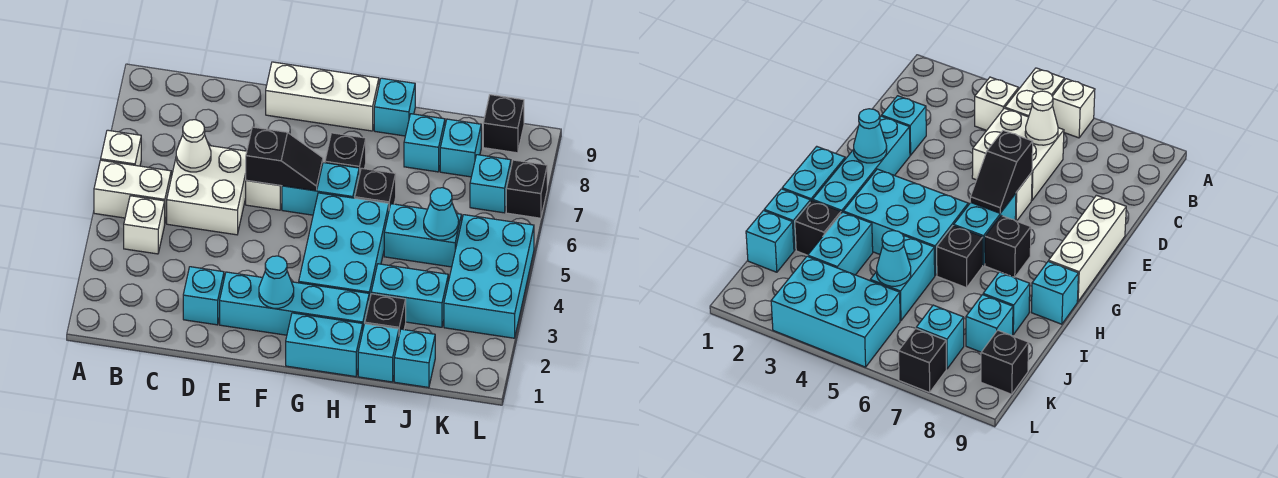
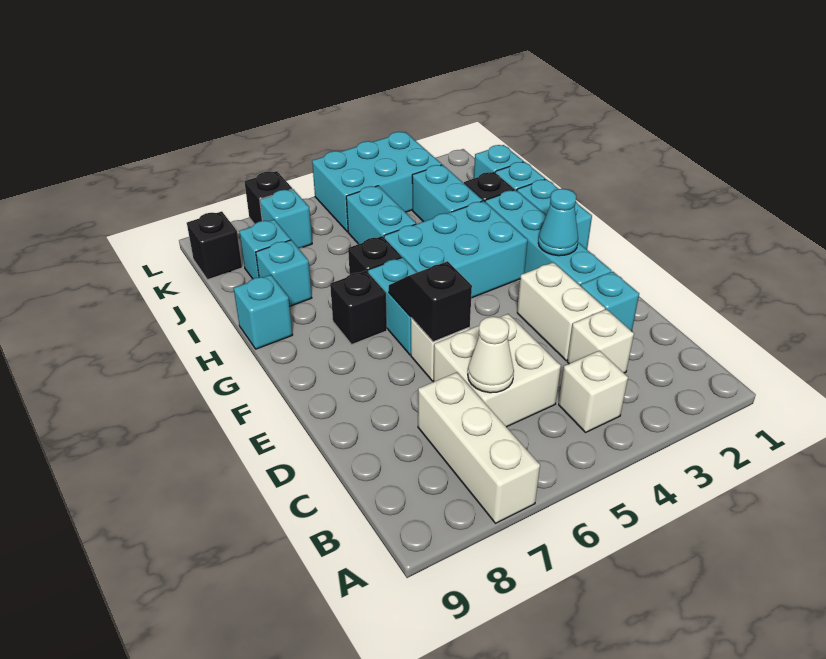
white brick A5:B5 level 1 -> white brick D3:E3 level 1
white brick A6 level 1 -> white brick C3 level 1
white brick E9:G9 level 1 -> white brick A7:C7 level 1
cyan cone J5 level 2 -> none

